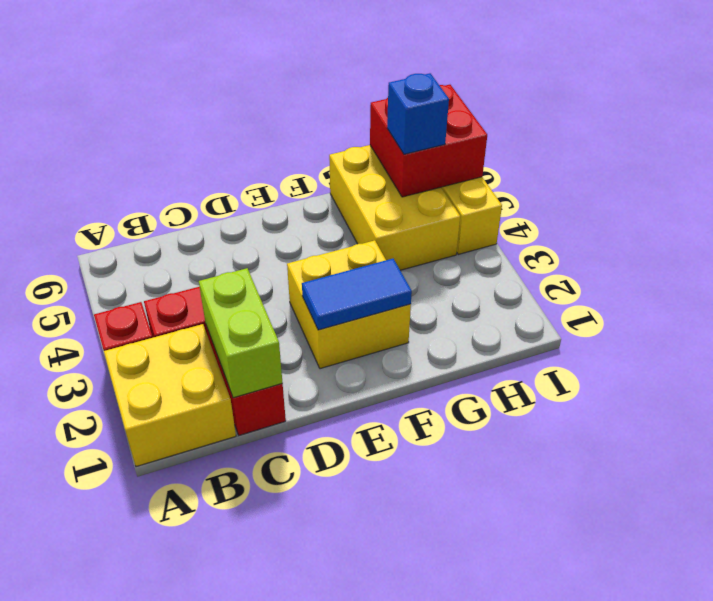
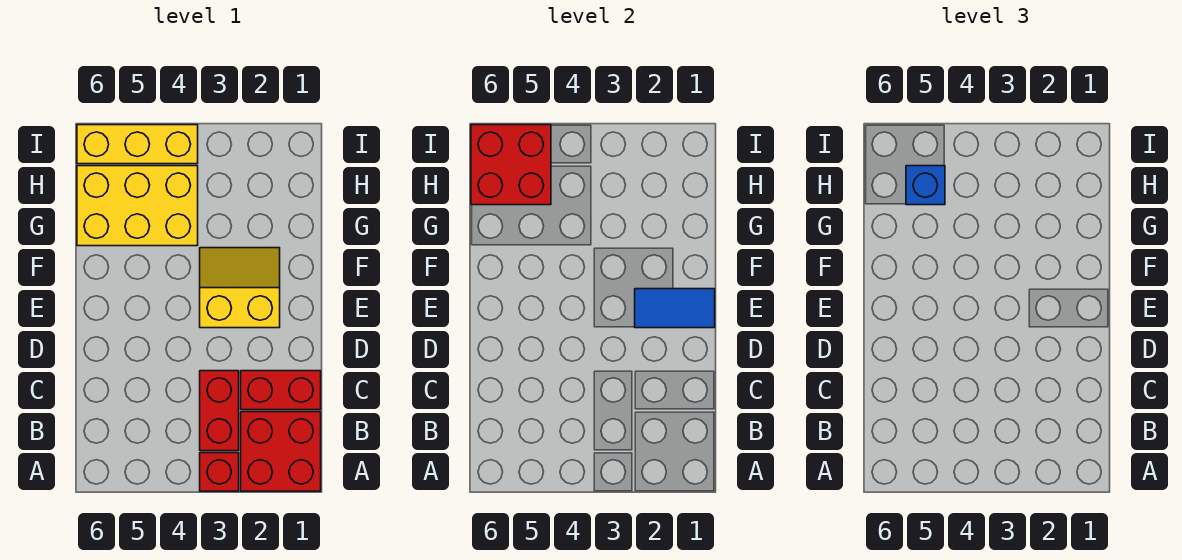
yellow brick A1:B2 level 1 -> red brick A1:B2 level 1
lime brick C1:C2 level 2 -> none
yellow brick E2:F3 level 1 -> yellow slope E2:F3 level 1 top E
blue tile E2:F2 level 2 -> blue tile E1:E2 level 2

